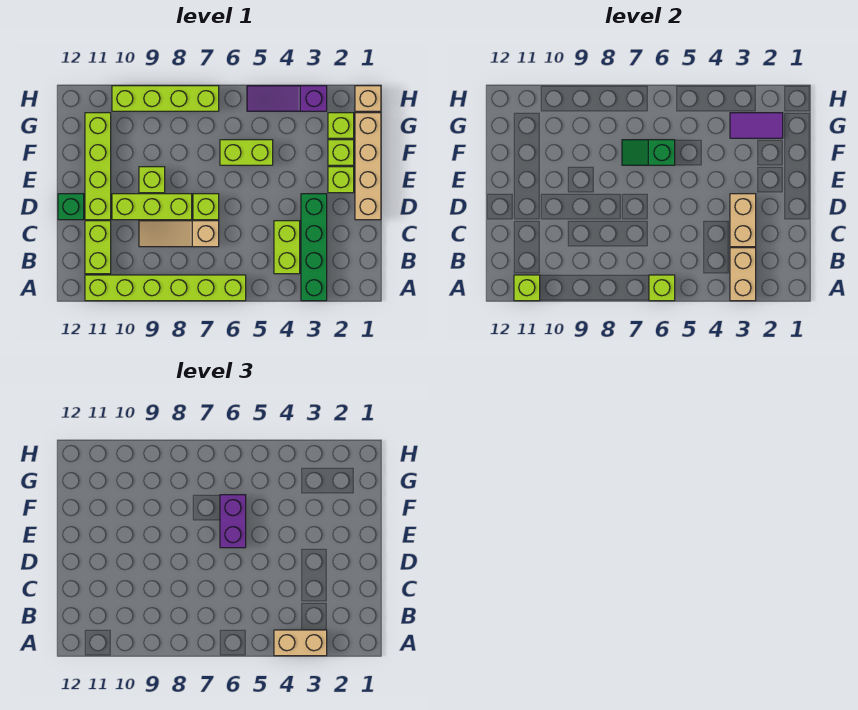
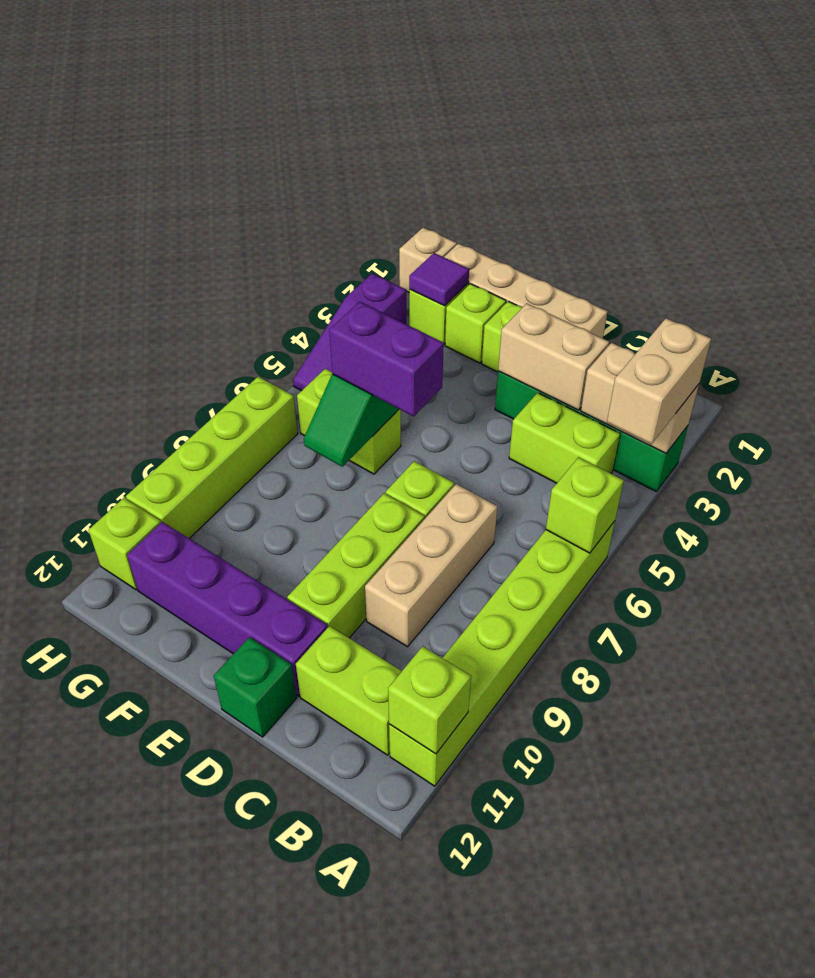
tan slope C7:C9 level 1 top 7 -> tan brick C7:C9 level 1
lime brick D11:G11 level 1 -> purple brick D11:G11 level 1
lime brick E9 level 1 -> lime brick H11 level 1
lime brick F5:F6 level 1 -> lime brick F6:G6 level 1
purple tile G2:G3 level 2 -> purple tile G2 level 2

